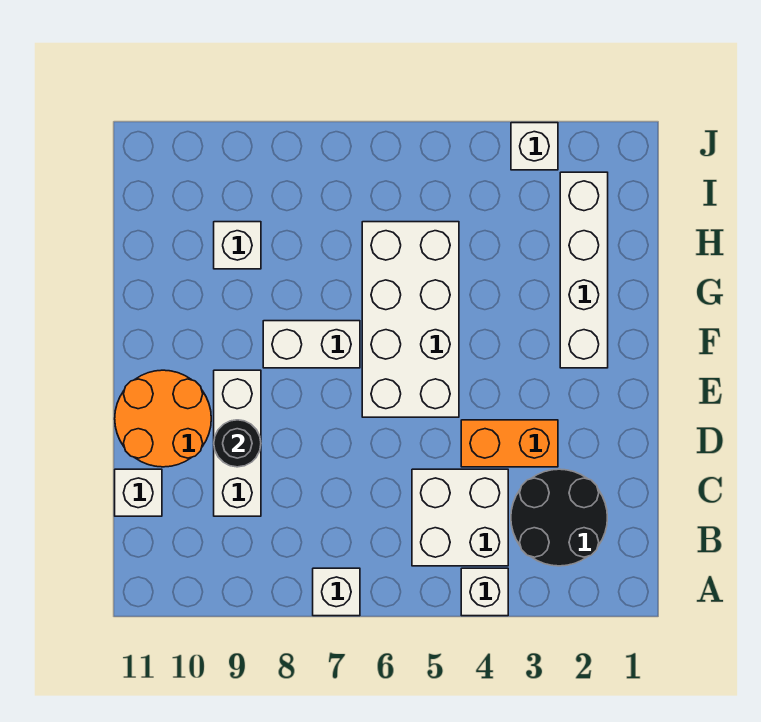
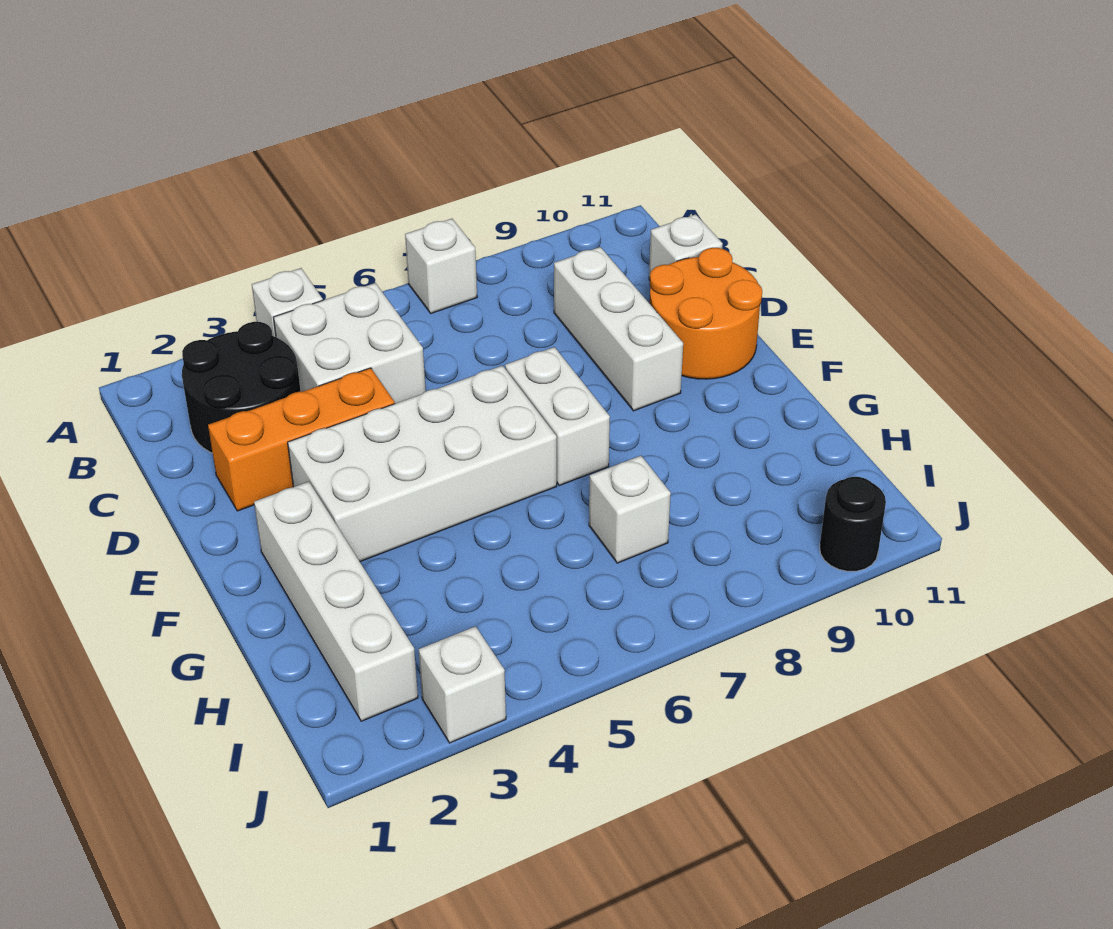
orange brick D3:D4 level 1 -> orange brick D2:D4 level 1
black round brick D9 level 2 -> black round brick J10 level 1
white brick E5:H6 level 1 -> white brick E3:F6 level 1
white brick F7:F8 level 1 -> white brick E7:F7 level 1
white brick H9 level 1 -> white brick H7 level 1

